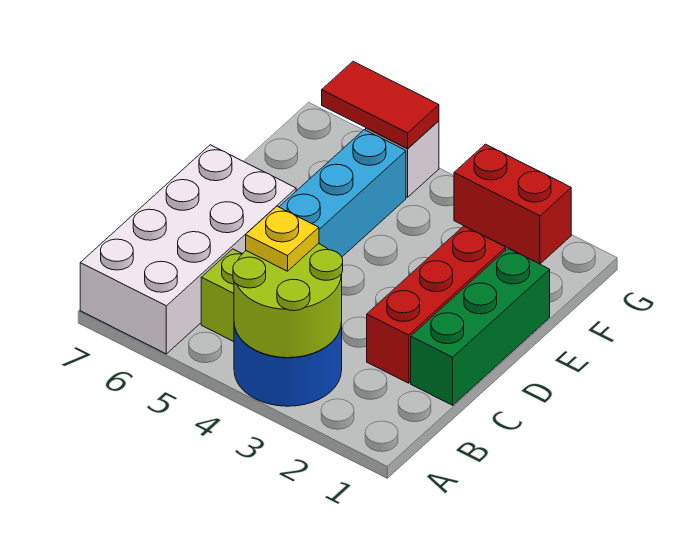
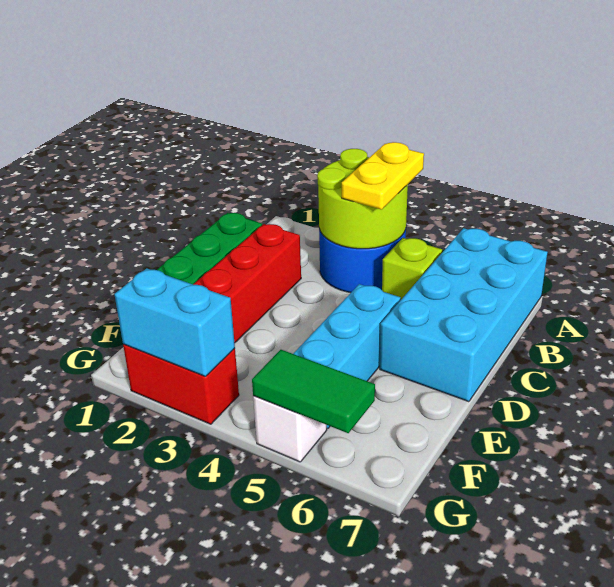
white brick A6:D7 level 1 -> cyan brick A6:D7 level 1
yellow plate B4 level 3 -> yellow plate A4:B4 level 3
none -> cyan brick G2:G3 level 2
red tile G5:G6 level 2 -> green tile G5:G6 level 2

